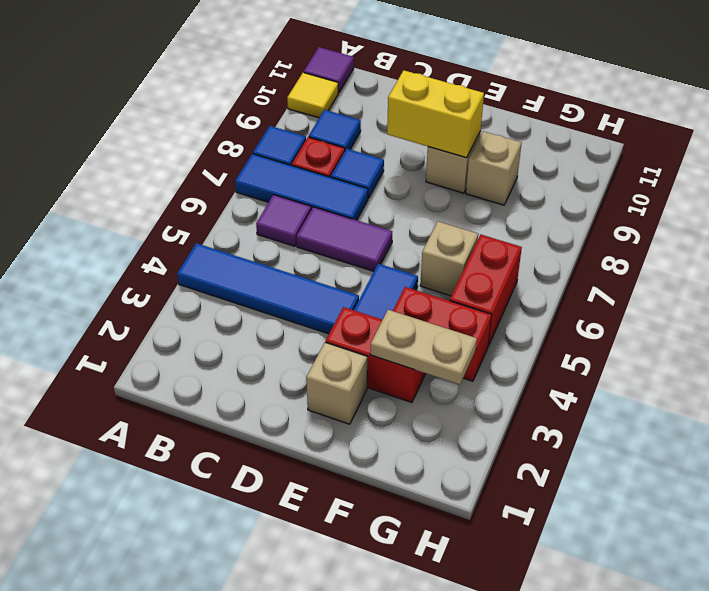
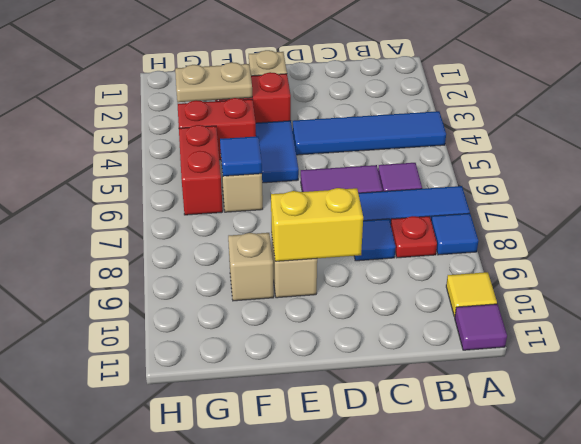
blue tile B9 level 1 -> blue tile F6 level 2

